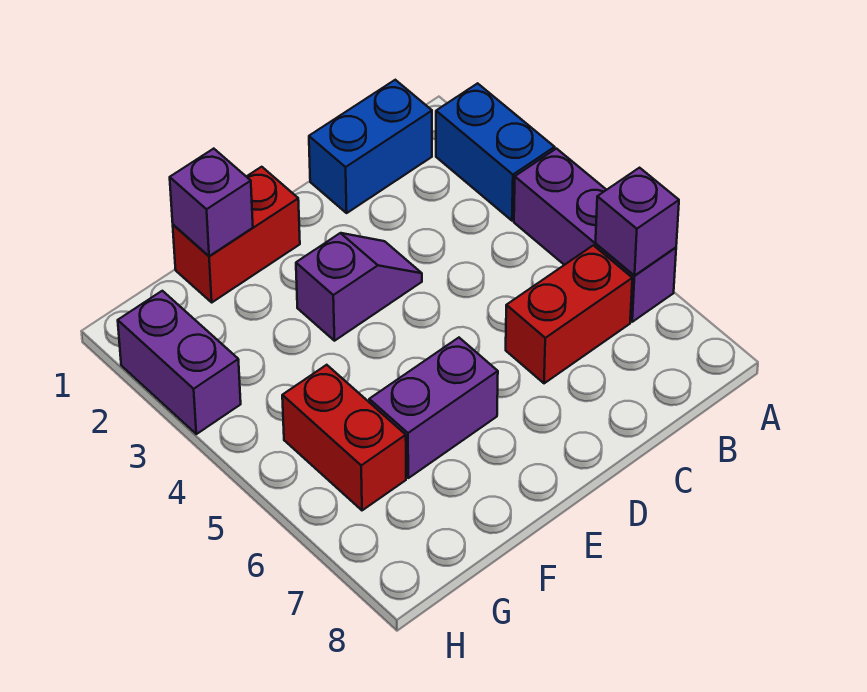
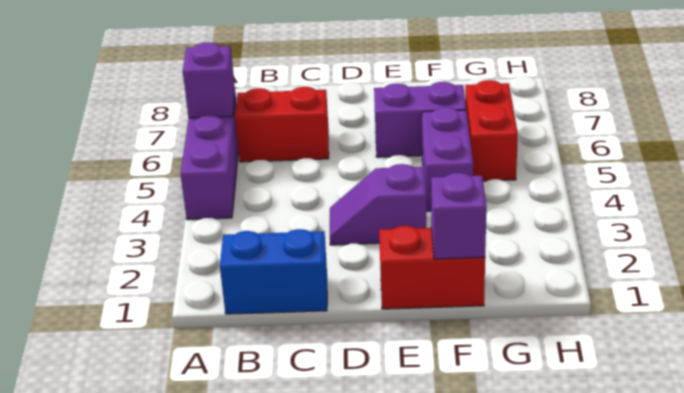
blue brick A2:A3 level 1 -> none
purple brick H2:H3 level 1 -> purple brick F4:F5 level 1

